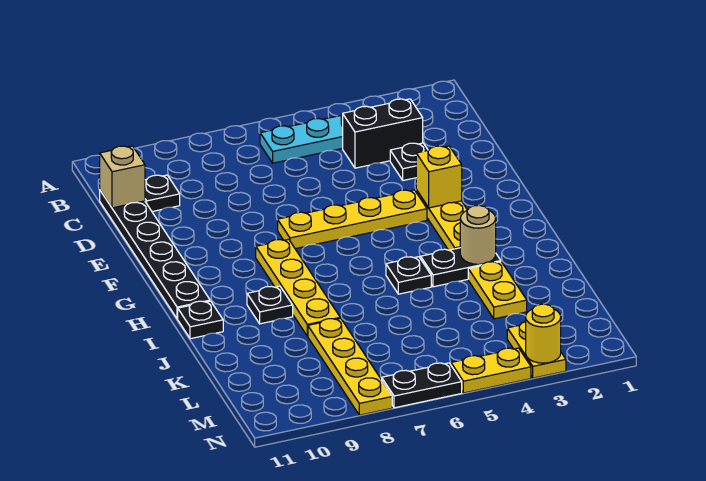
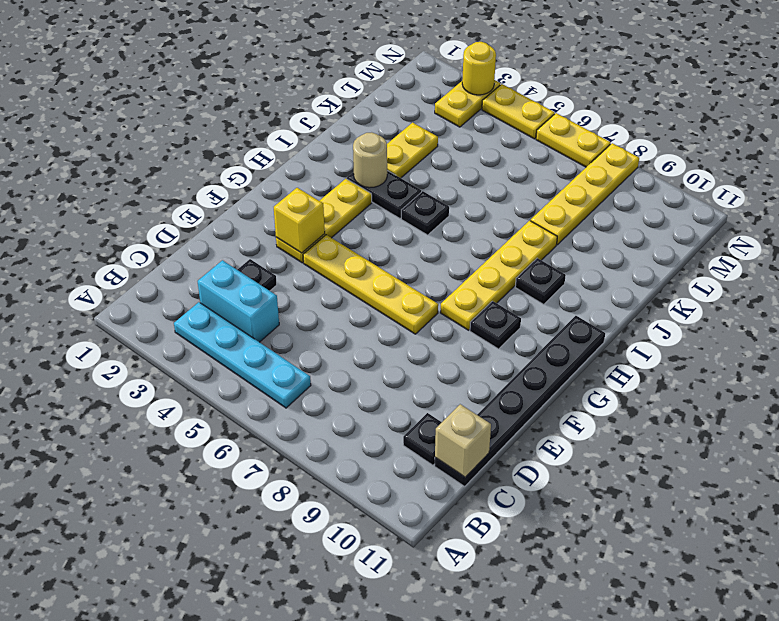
black brick C3:C4 level 1 -> cyan brick C3:C4 level 1
black plate I11 level 1 -> black plate G9 level 1
black plate N6:N7 level 1 -> yellow plate N6:N7 level 1

